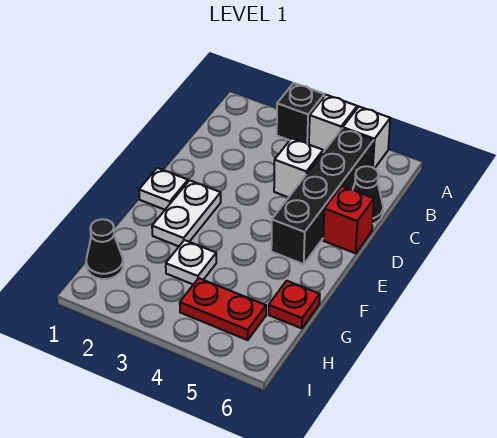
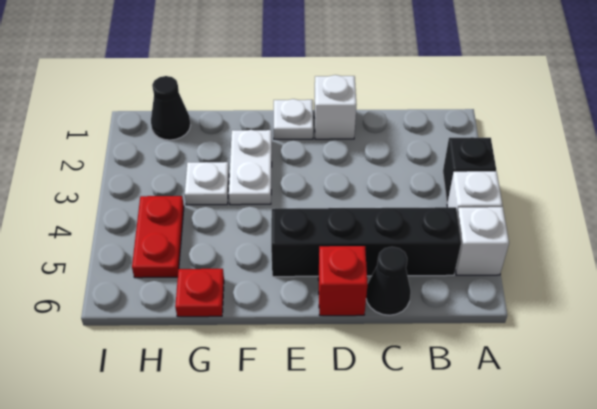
white brick C4 level 1 -> white brick D1 level 1
white plate E2:F2 level 1 -> white plate F2:F3 level 1

